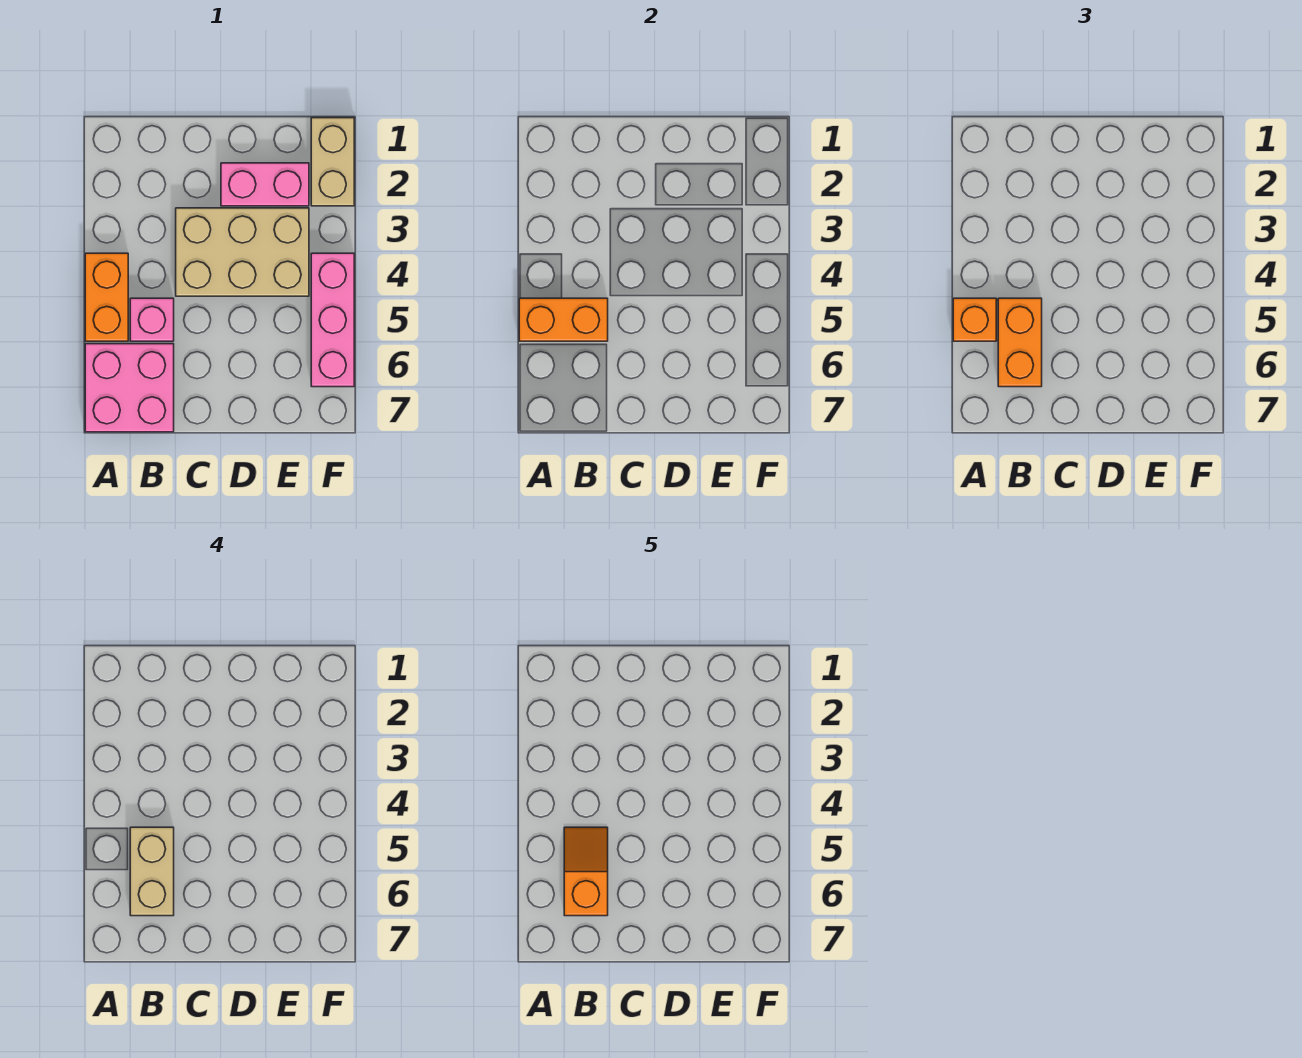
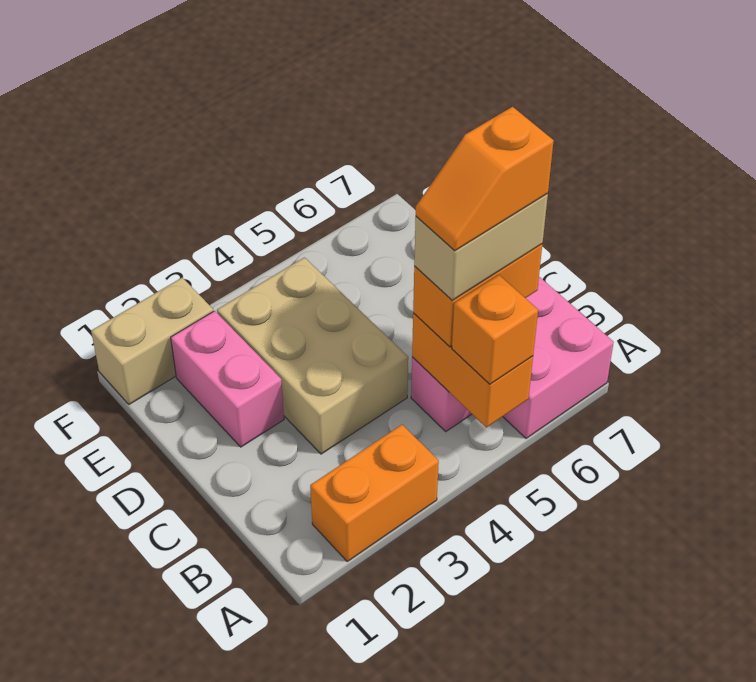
orange brick A4:A5 level 1 -> orange brick A2:A3 level 1
pink brick F4:F6 level 1 -> none

